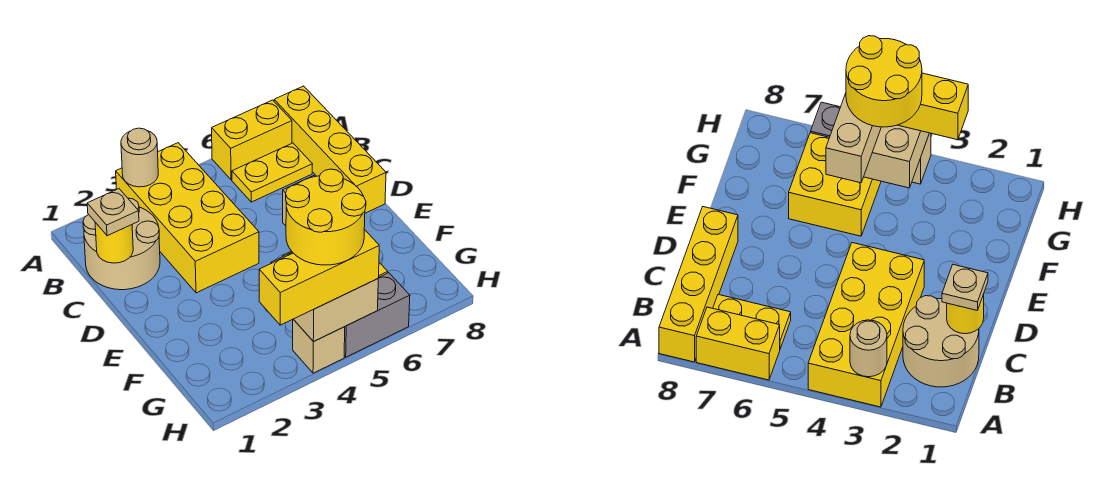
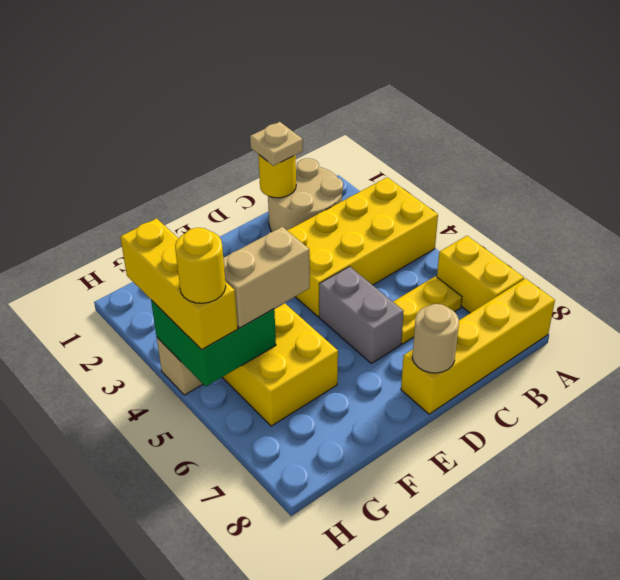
tan round brick A3 level 2 -> tan round brick D8 level 2
yellow plate B6:B7 level 1 -> yellow plate B6:C6 level 1
tan brick G4:H5 level 2 -> green brick G4:H5 level 2
yellow round brick G4:H5 level 4 -> yellow round brick H5 level 4
grey brick H5:H6 level 1 -> grey brick D5:D6 level 1

